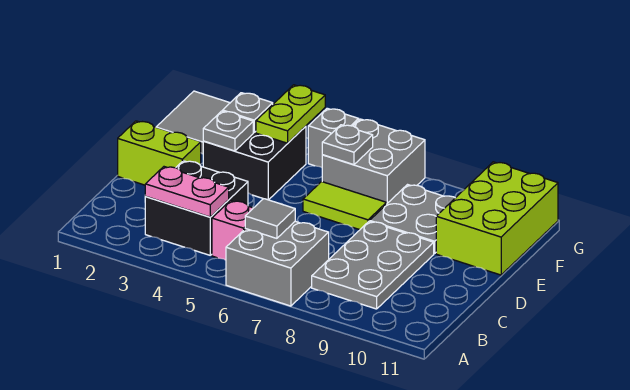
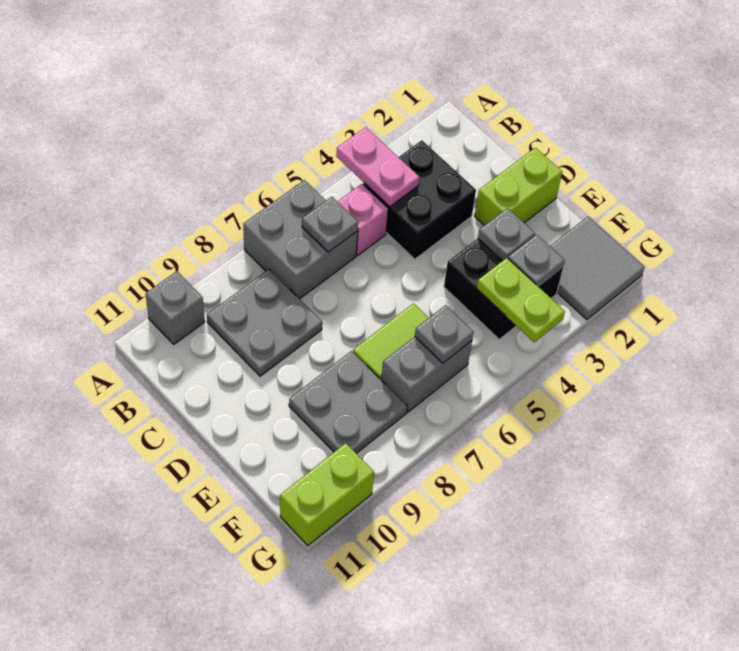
pink plate B3:B4 level 2 -> pink plate A4:B4 level 2
grey tile B6 level 2 -> grey plate B6 level 2
grey plate B8:D9 level 1 -> grey plate B8:C9 level 1
lime brick E10:G11 level 1 -> lime brick G10:G11 level 1
grey brick F6:G7 level 1 -> grey brick F6:F7 level 1
grey brick G5 level 1 -> grey brick A10 level 1

